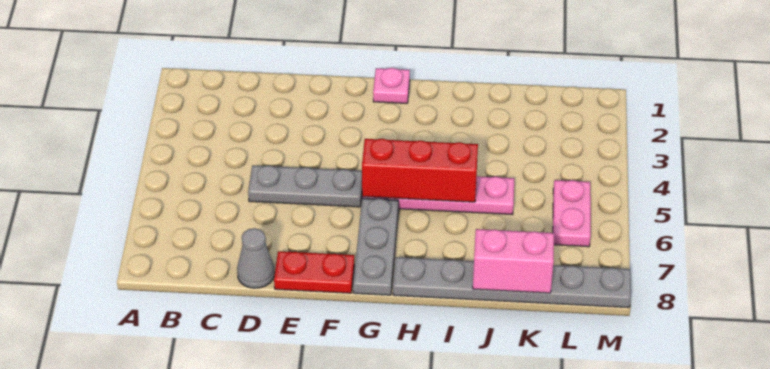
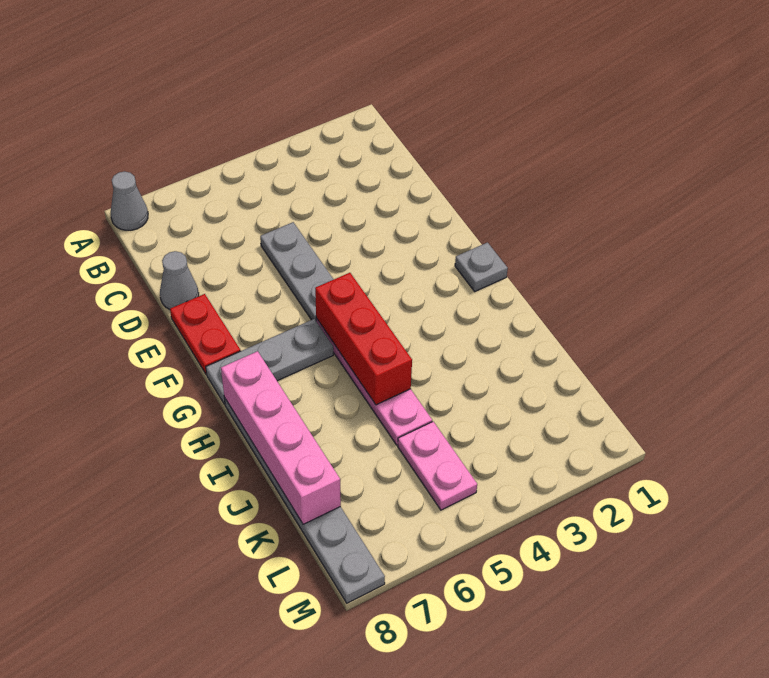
none -> grey cone A8 level 1
pink plate G1 level 1 -> grey plate G1 level 1
pink brick J8:K8 level 2 -> pink brick H8:K8 level 2
pink plate L5:L6 level 1 -> pink plate K5:L5 level 1

